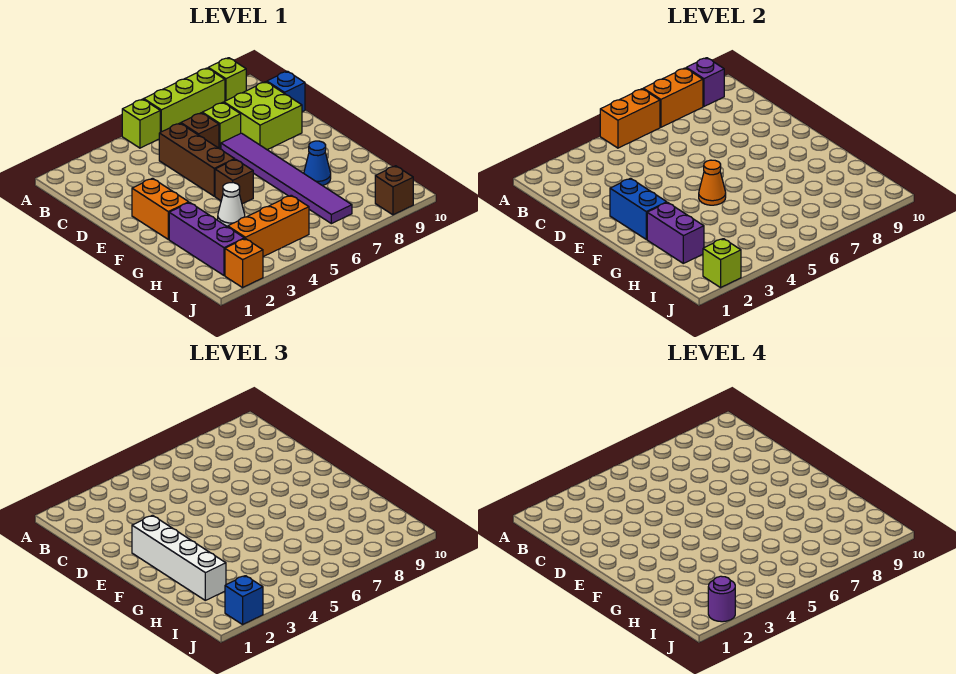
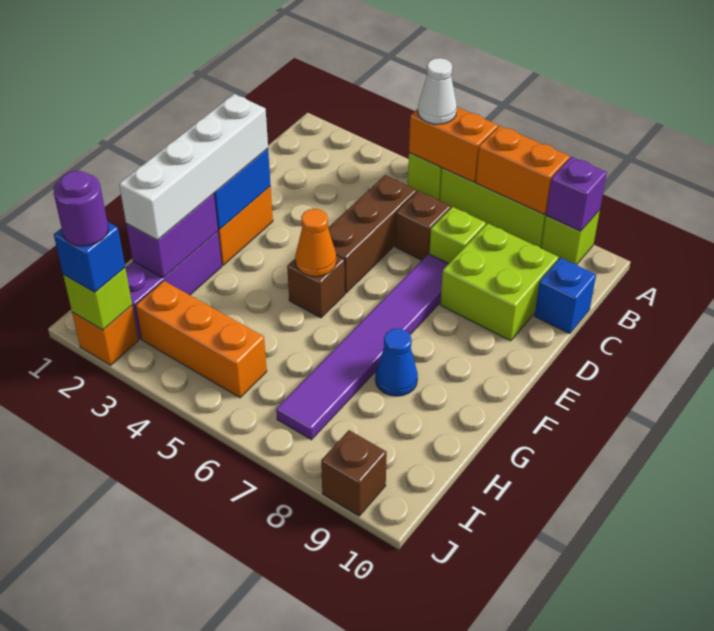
white cone G4 level 1 -> white cone A5 level 3

